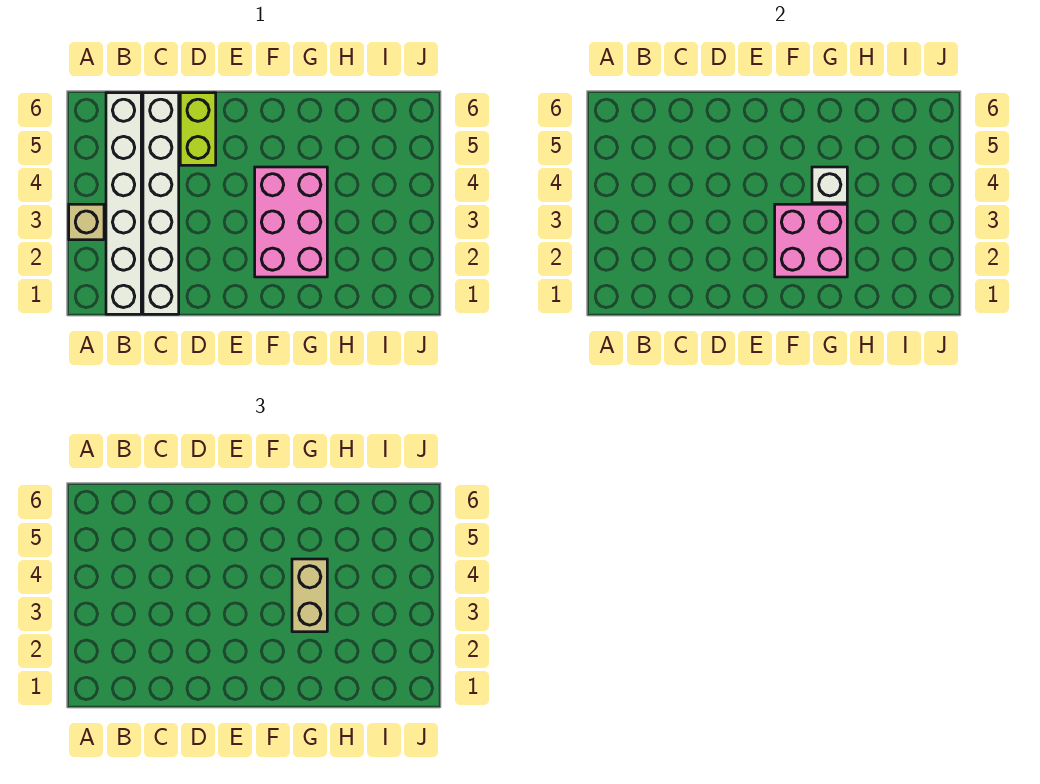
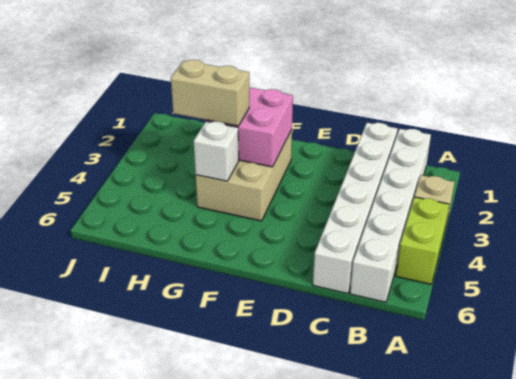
lime brick D5:D6 level 1 -> lime brick A4:A5 level 1
pink brick F2:G4 level 1 -> tan brick F2:G4 level 1
tan brick G3:G4 level 3 -> tan brick G3:H3 level 3

